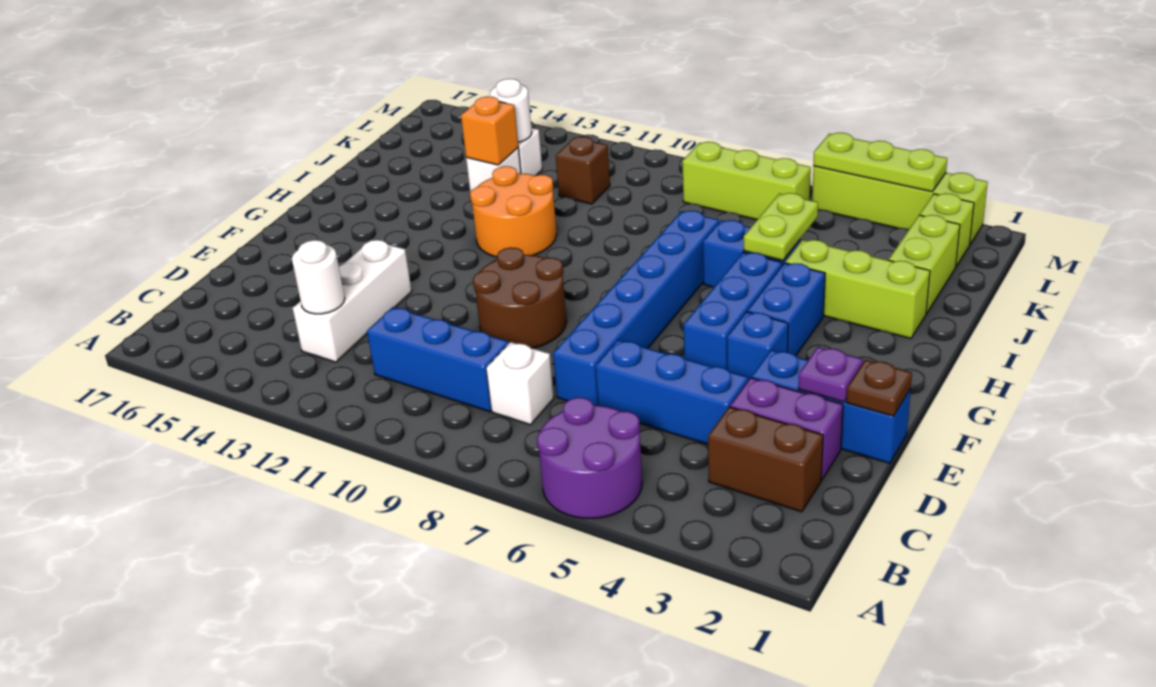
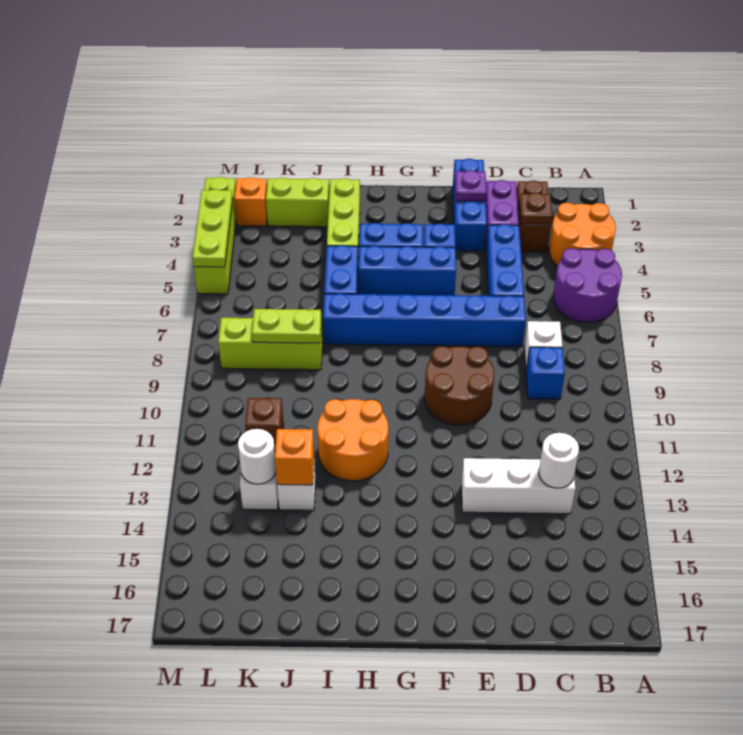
none -> orange round brick A3:B4 level 1
blue brick C9:C11 level 1 -> blue brick C9 level 1
brown plate E1 level 2 -> brown plate C3 level 2
lime plate I5:J5 level 2 -> lime plate J8:K8 level 2
lime brick L2 level 1 -> orange brick L2 level 1
lime brick L6:L8 level 1 -> lime brick J8:L8 level 1

